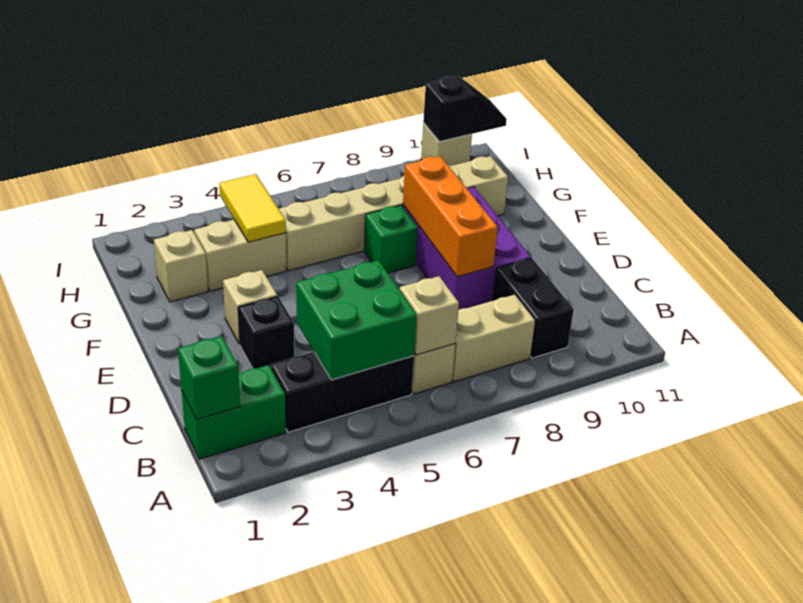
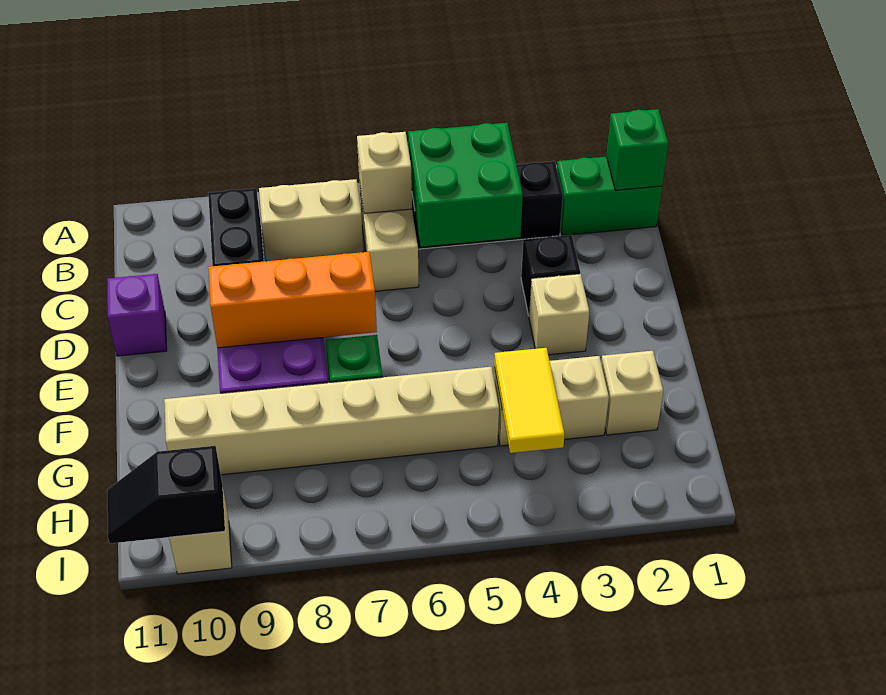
orange brick D8:F8 level 2 -> orange brick E7:E9 level 2
none -> purple brick D11 level 1

